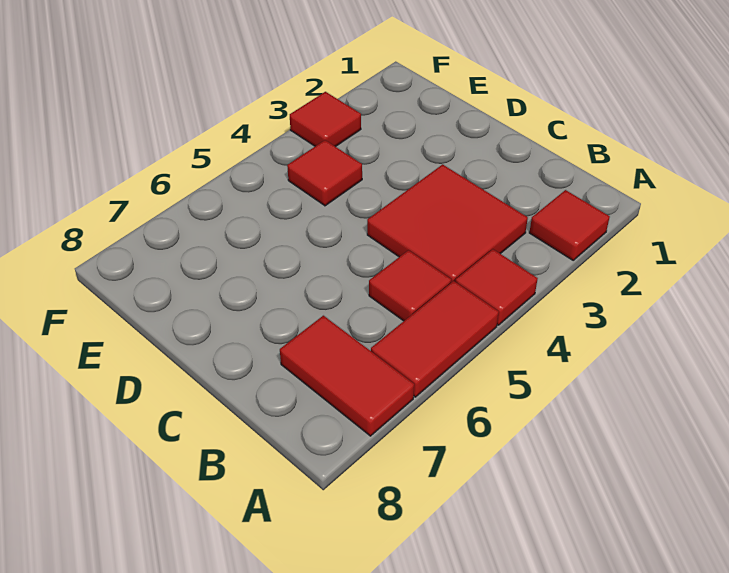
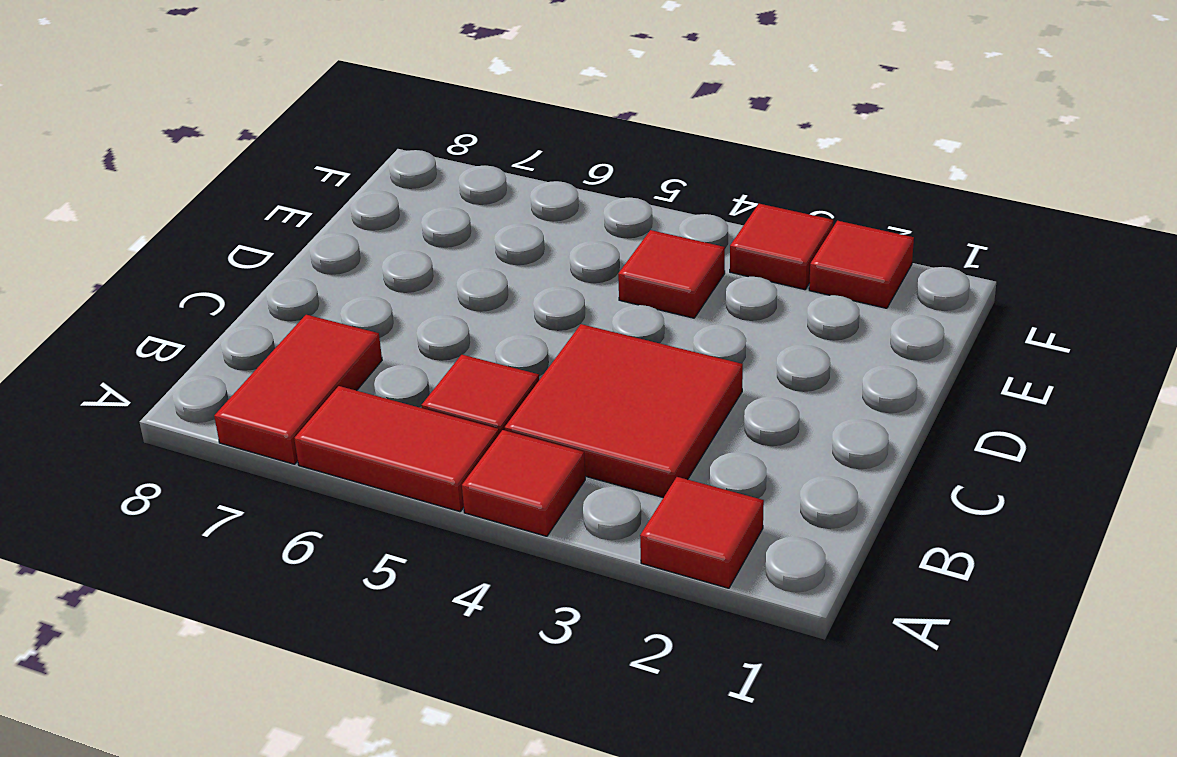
none -> red tile F2 level 1

